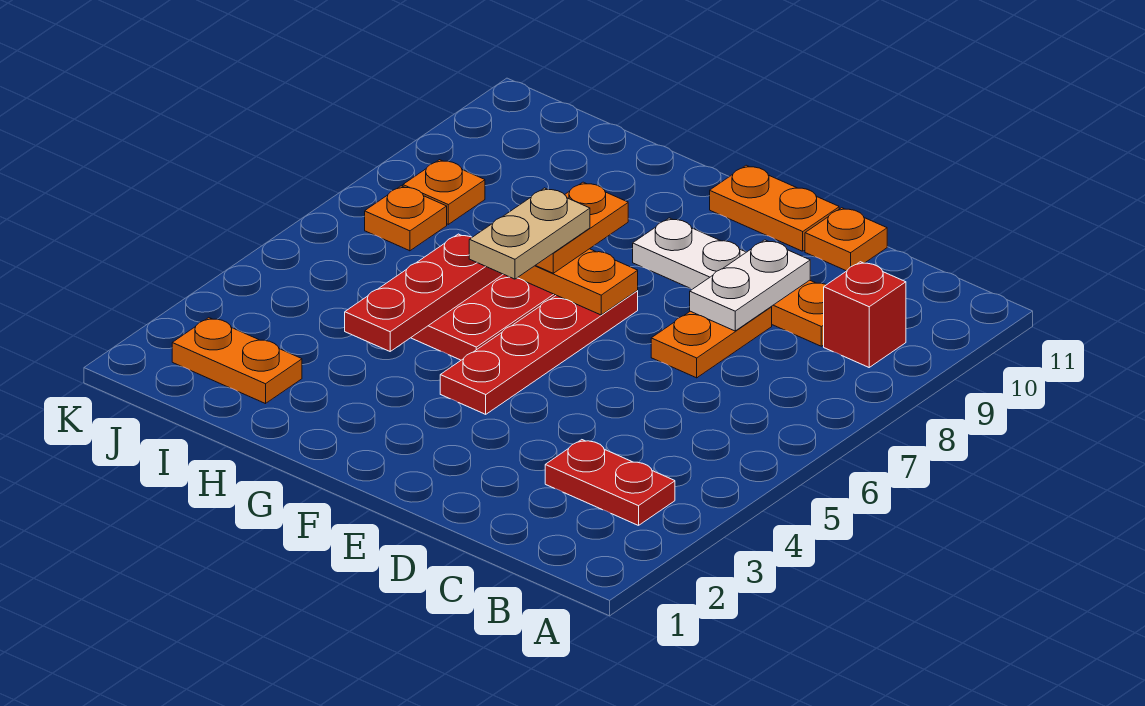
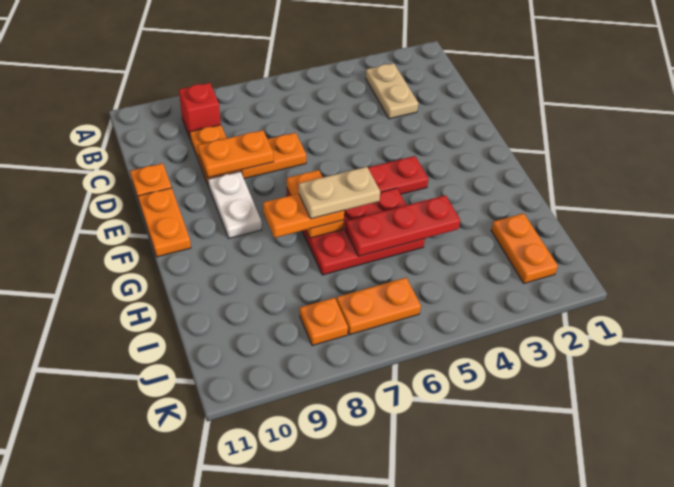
red plate B3:C3 level 1 -> tan plate B3:C3 level 1
white plate D8:D9 level 2 -> orange plate D8:D9 level 2
orange plate J7 level 1 -> orange plate J6:J7 level 1

